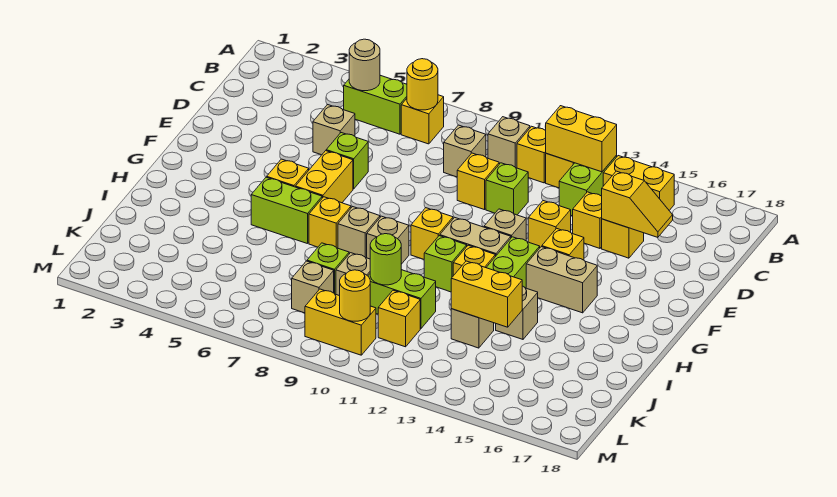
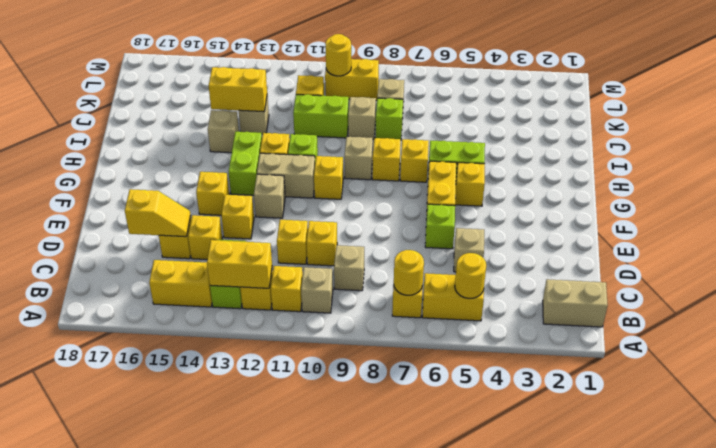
lime brick B5:B6 level 1 -> yellow brick B5:B6 level 1
tan round brick B5 level 2 -> yellow round brick B5 level 2
lime brick D11 level 1 -> yellow brick D11 level 1
yellow slope D15:D16 level 2 top 15 -> yellow slope D15:D16 level 2 top 16
tan brick G14:G15 level 1 -> tan brick B1:B2 level 1
tan brick H8 level 1 -> yellow brick H8 level 1
lime round brick J10 level 2 -> none

